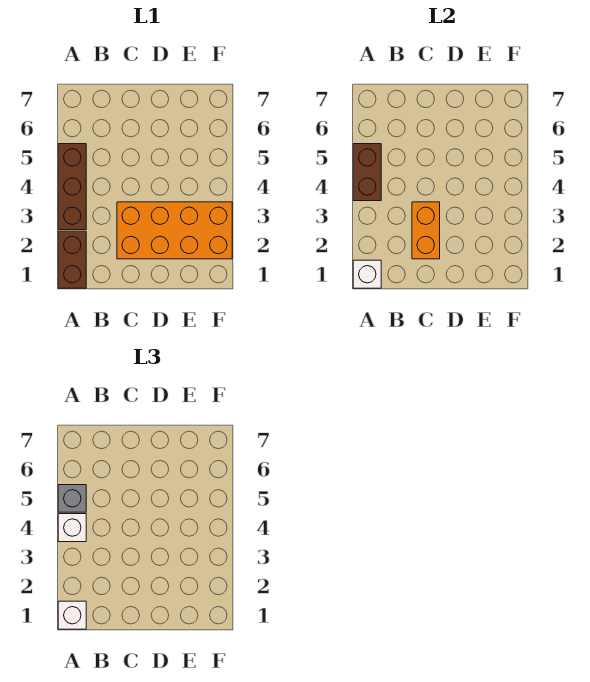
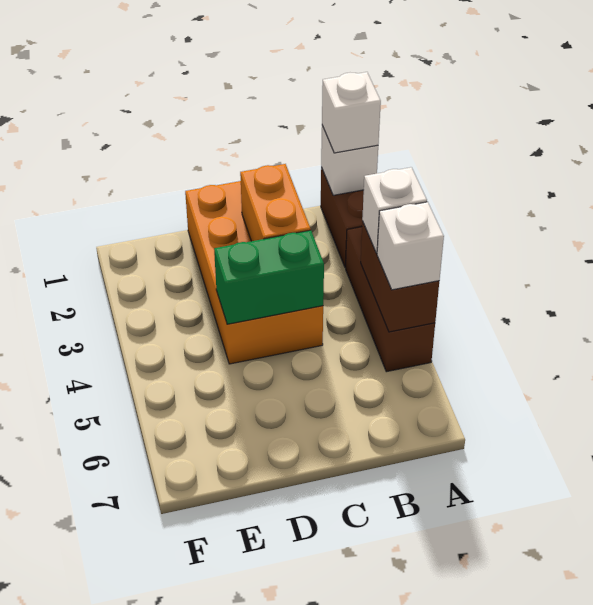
grey brick A5 level 3 -> white brick A5 level 3
orange brick C2:F3 level 1 -> orange brick C1:D4 level 1
none -> green brick C4:D4 level 2

